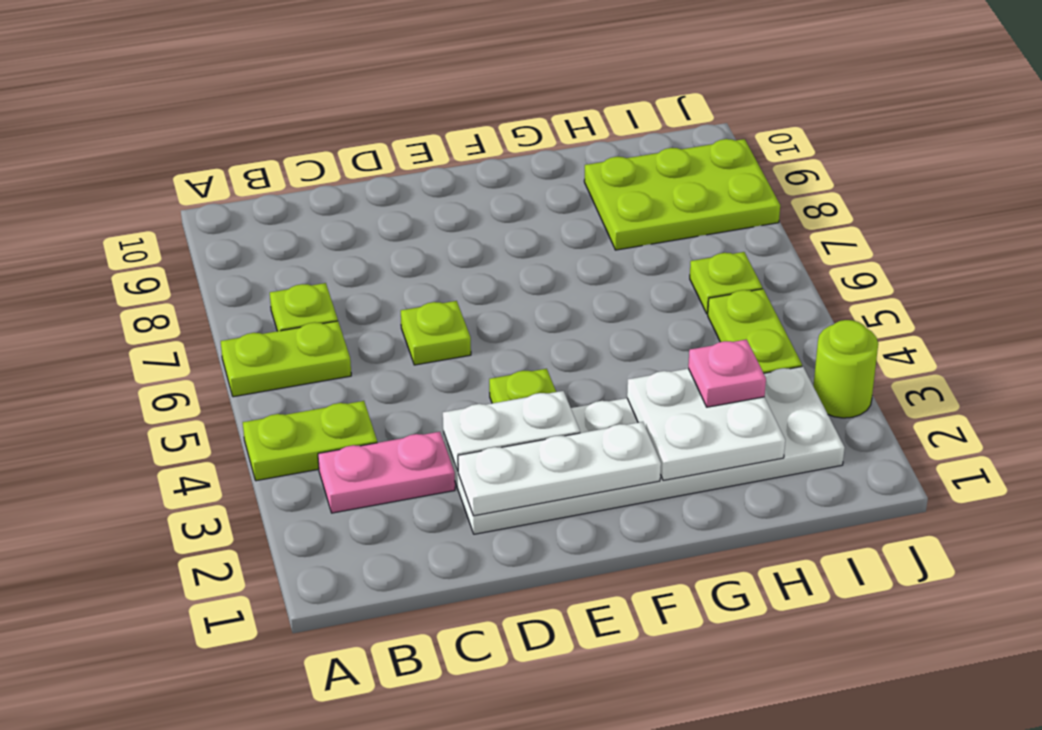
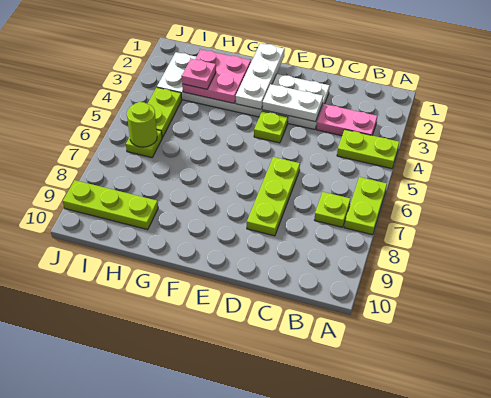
lime plate A6:B6 level 1 -> lime plate A6:A7 level 1
white plate D2:F2 level 2 -> white plate F1:F3 level 2
lime plate D6 level 1 -> lime plate D6:D8 level 1
white plate G2:H3 level 2 -> pink plate G2:H3 level 2
lime plate H8:J9 level 1 -> lime plate H9:J9 level 1
lime round brick J3 level 1 -> lime round brick I6 level 2

